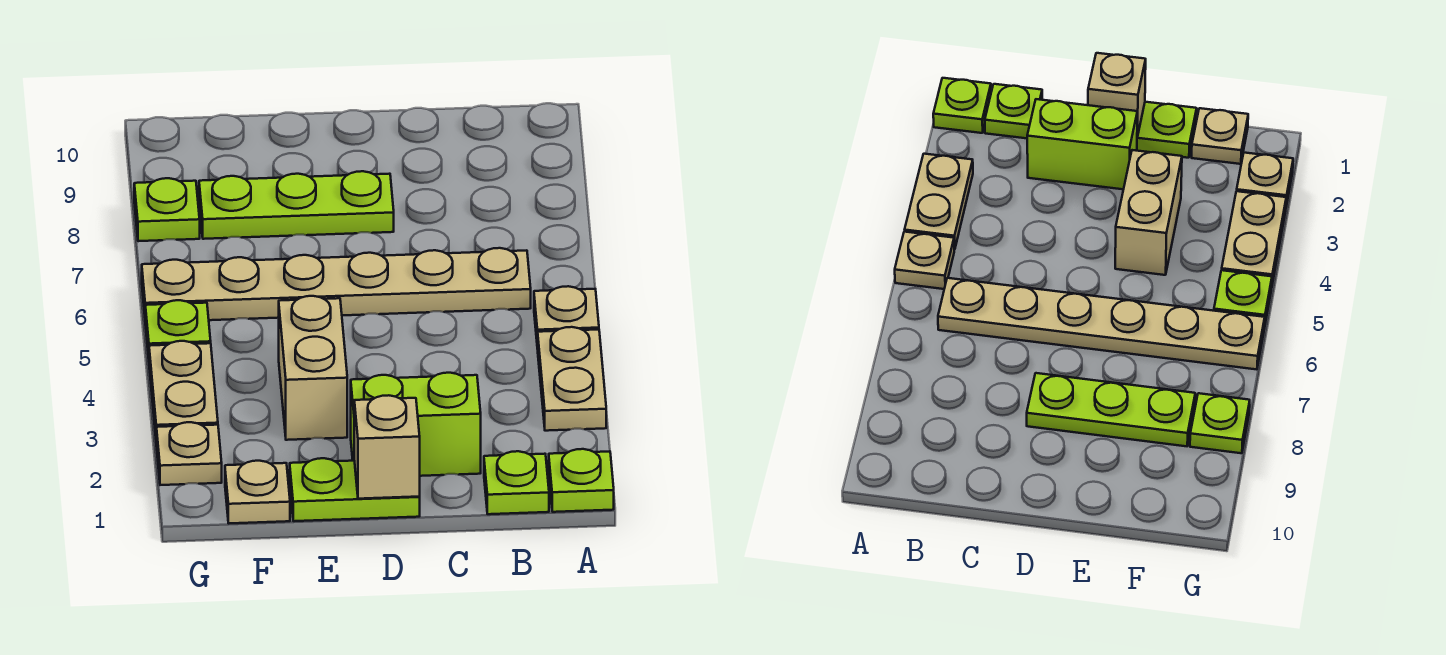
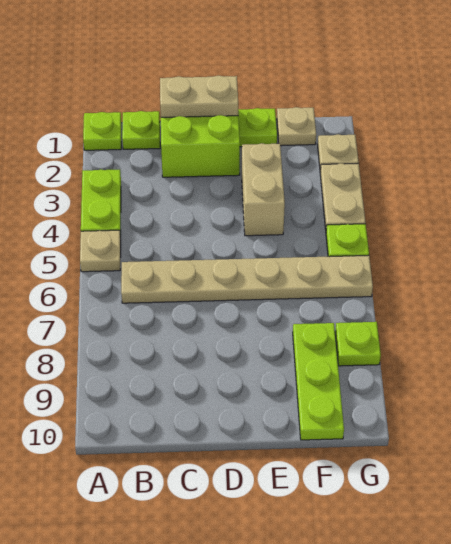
tan plate A3:A4 level 1 -> lime plate A3:A4 level 1
tan brick D1 level 2 -> tan brick C1:D1 level 2
lime plate D8:F8 level 1 -> lime plate F8:F10 level 1

